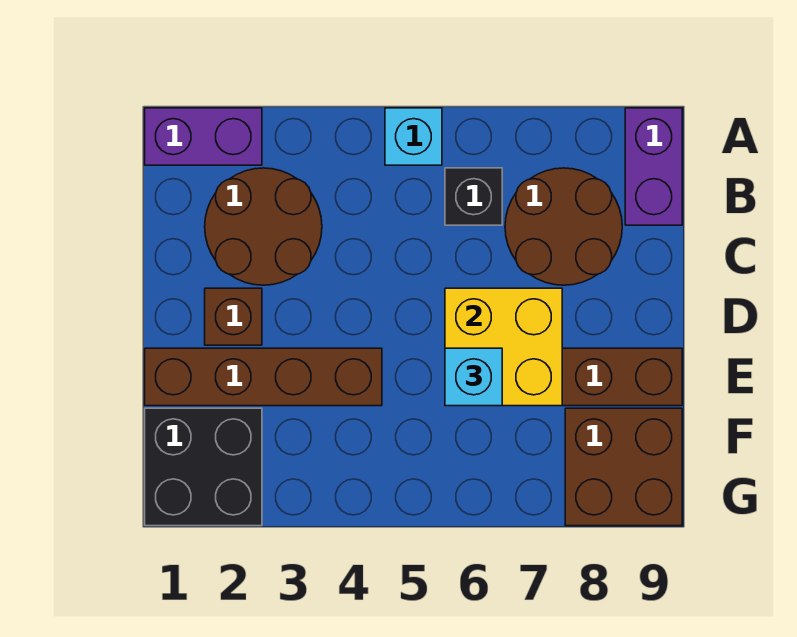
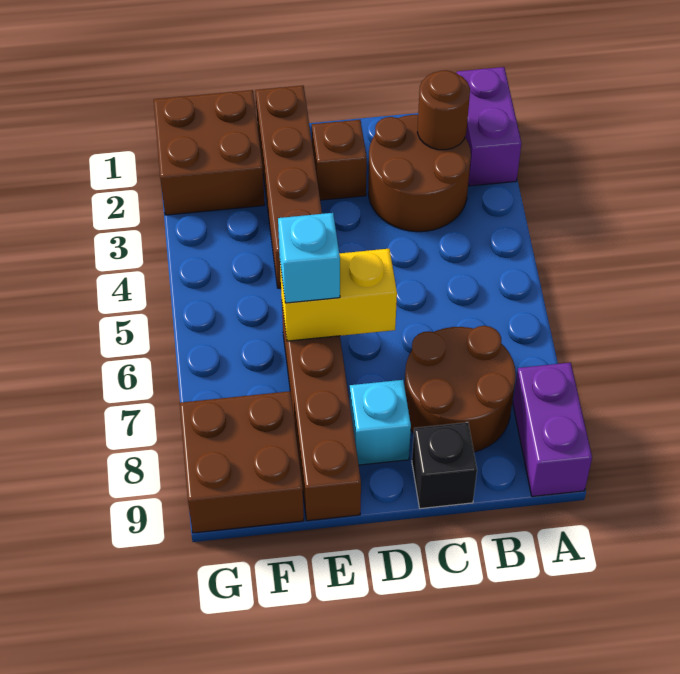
cyan brick A5 level 1 -> cyan brick D8 level 1
purple brick A9:B9 level 1 -> purple brick A8:A9 level 1
none -> brown round brick B2 level 2
black brick B6 level 1 -> black brick C9 level 1
yellow brick D6:E7 level 2 -> yellow brick D6:E6 level 2
black brick F1:G2 level 1 -> brown brick F1:G2 level 1

